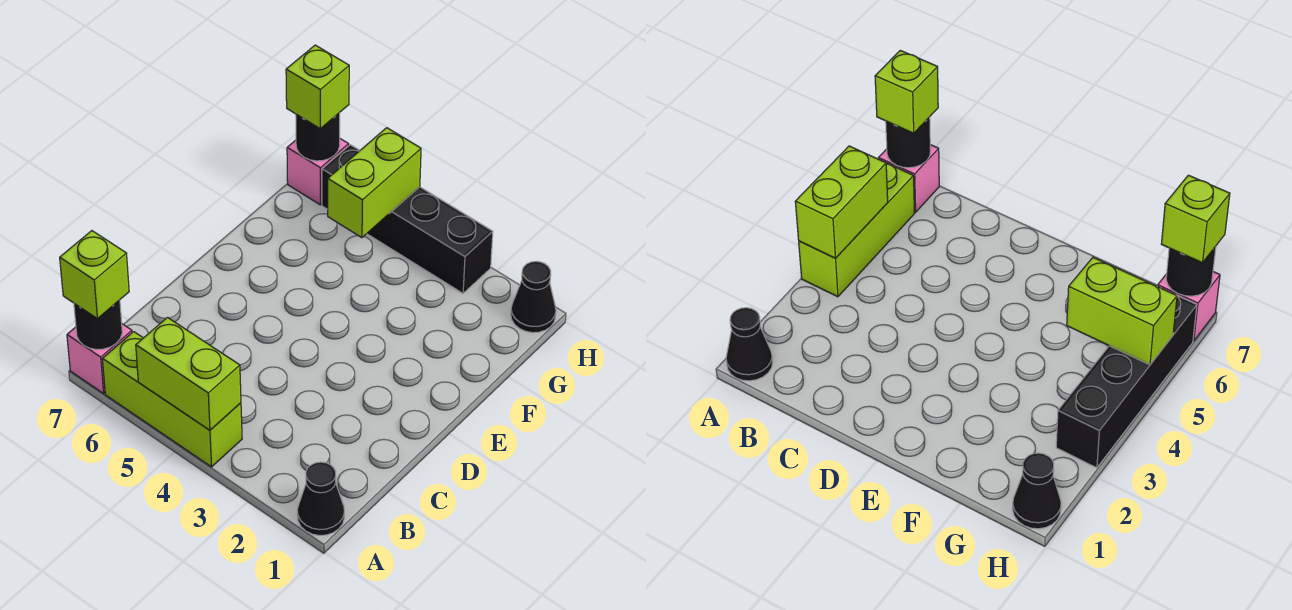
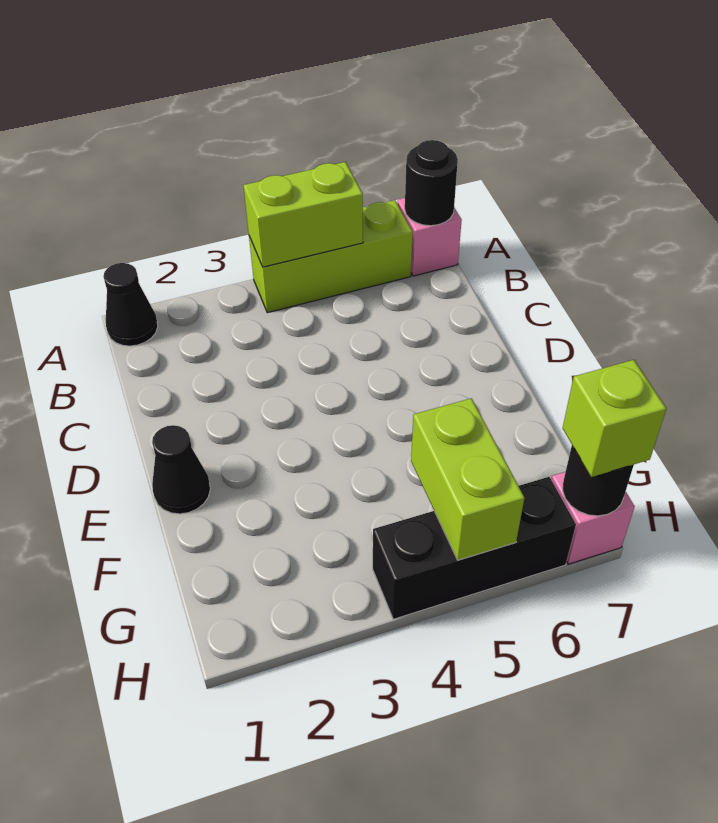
lime brick A7 level 3 -> none
black cone H1 level 1 -> black cone E1 level 1
black brick H3:H6 level 1 -> black brick H4:H6 level 1

